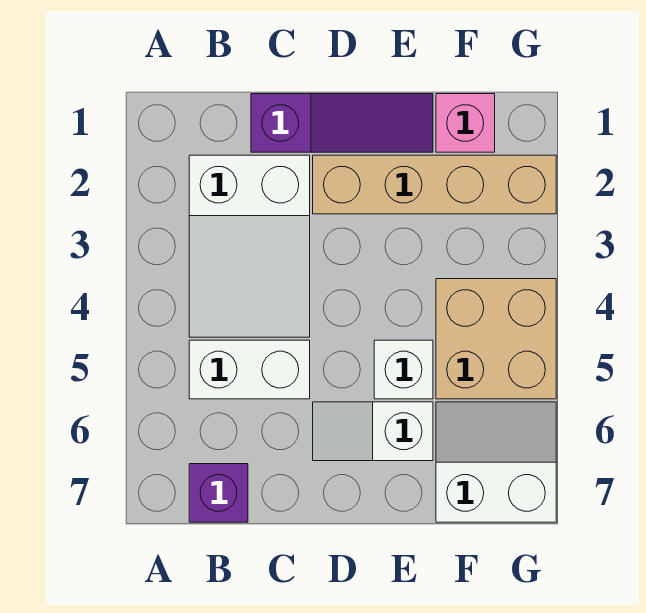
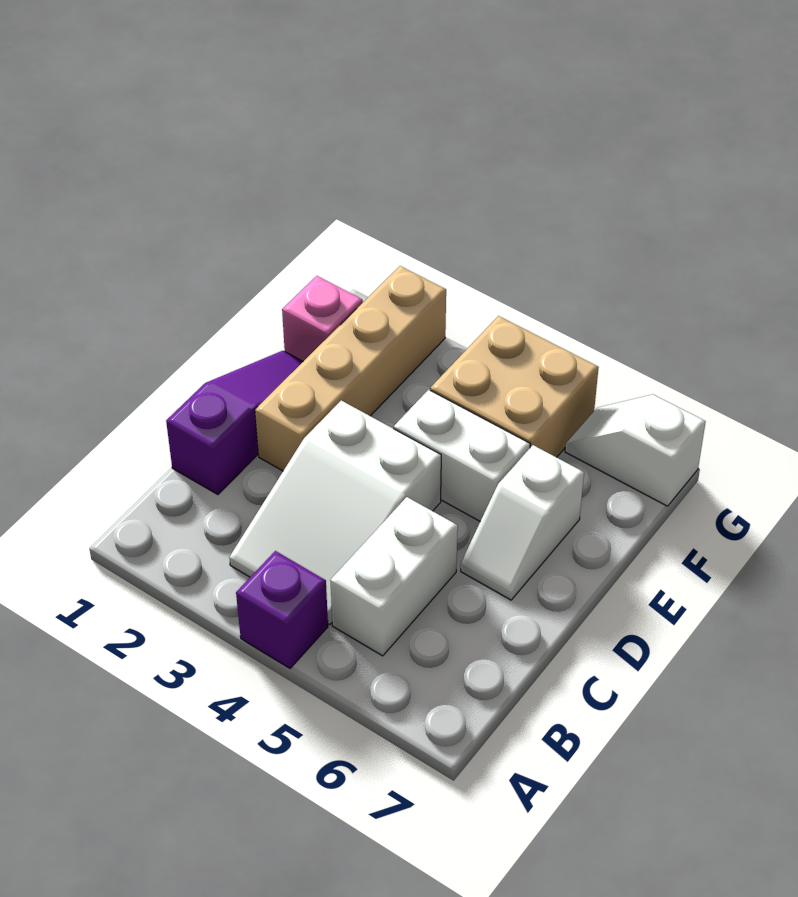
white slope B2:C4 level 1 top 2 -> white slope B3:D4 level 1 top D
purple brick B7 level 1 -> purple brick A4 level 1
white brick E5 level 1 -> white brick E4:E5 level 1
white slope F6:G7 level 1 top 7 -> white slope G6:G7 level 1 top 7

